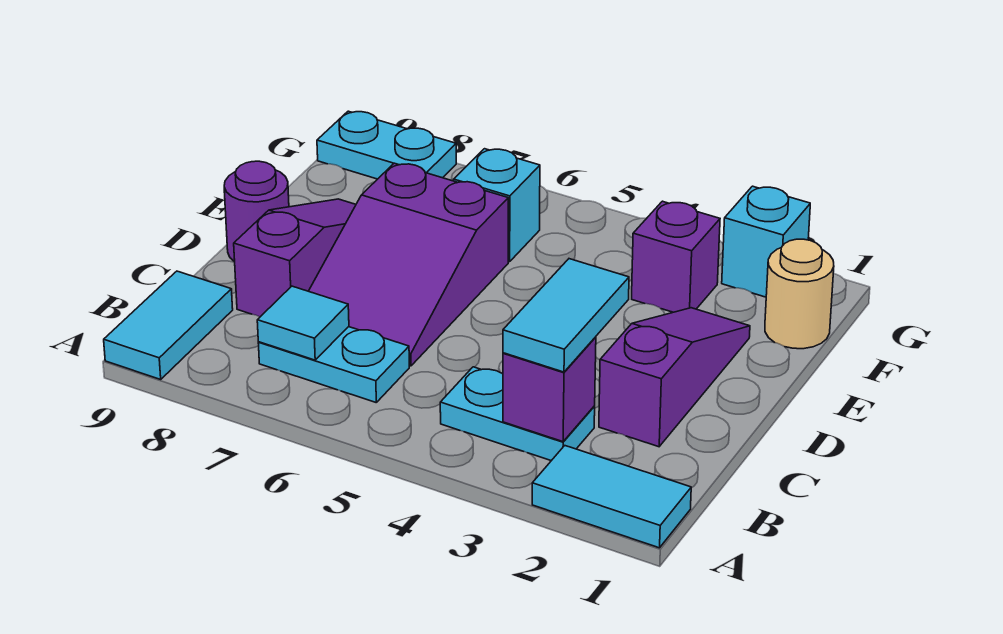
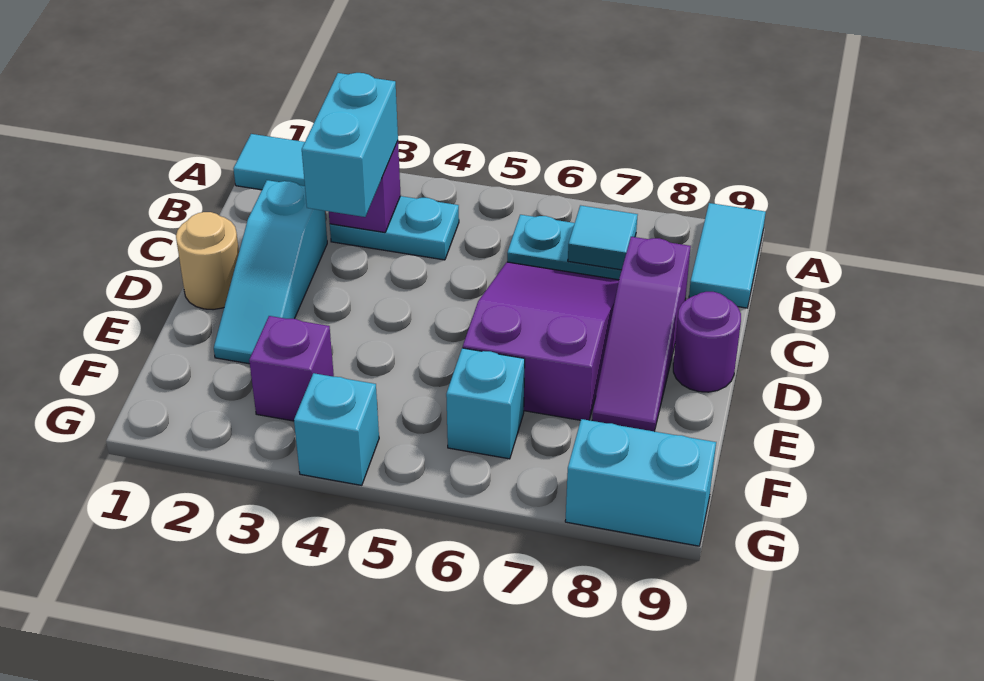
cyan tile B3:C3 level 3 -> cyan brick B3:C3 level 3
purple slope C2:E2 level 1 top C -> cyan slope C2:E2 level 1 top C
tan round brick F1 level 1 -> tan round brick D1 level 1
cyan brick G2 level 1 -> cyan brick G4 level 1
cyan plate G8:G9 level 1 -> cyan brick G8:G9 level 1

